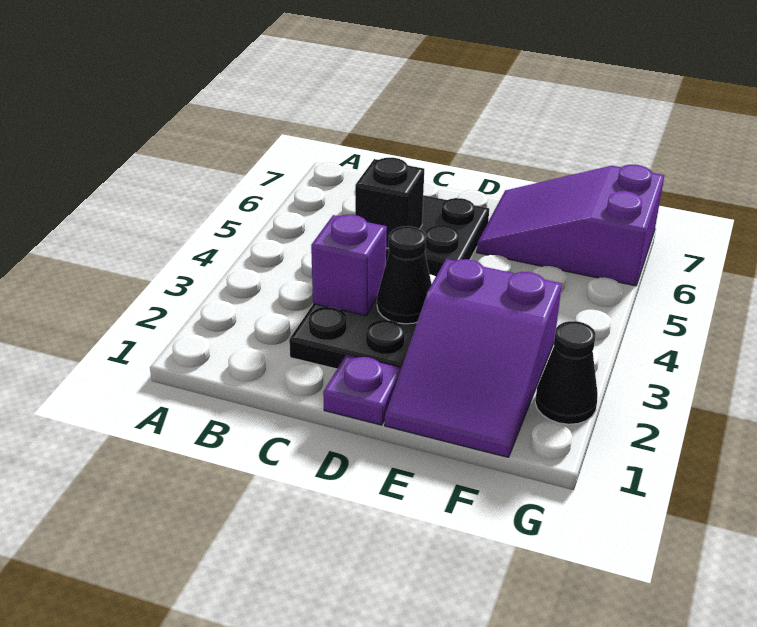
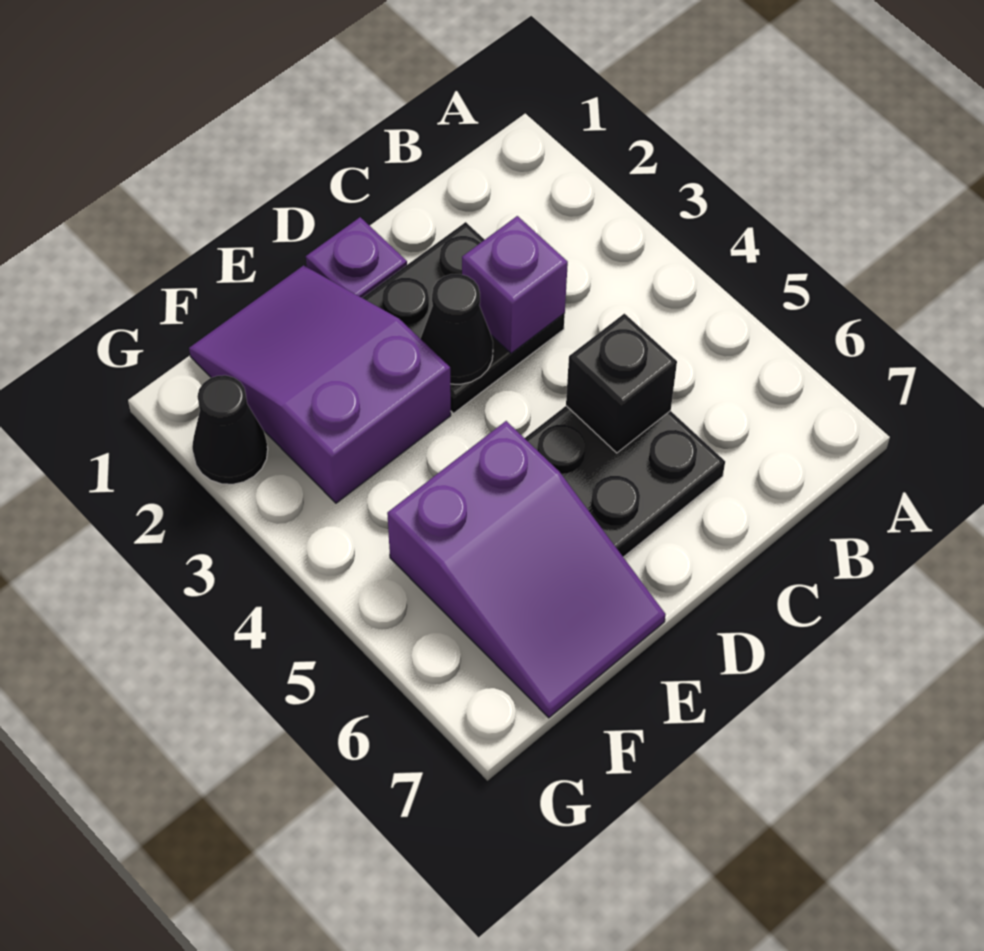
purple slope E6:G7 level 1 top G -> purple slope E5:F7 level 1 top 5

